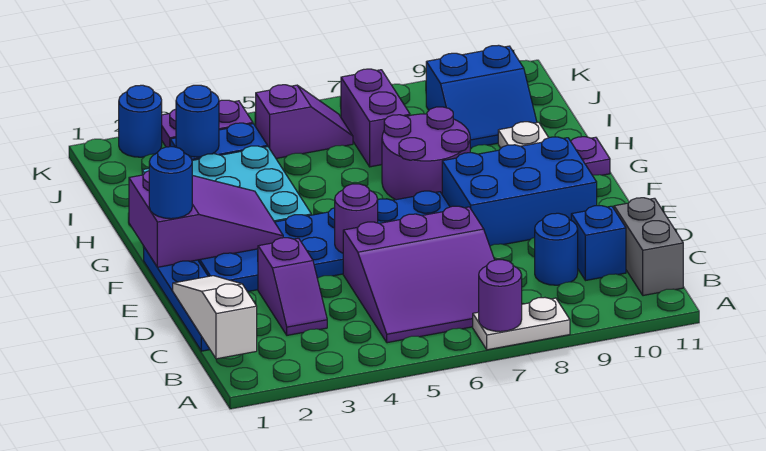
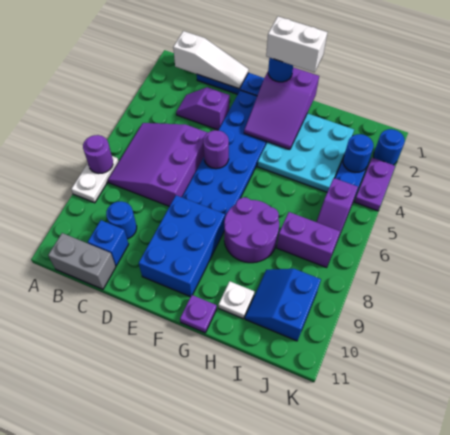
none -> white brick F1:G1 level 4

